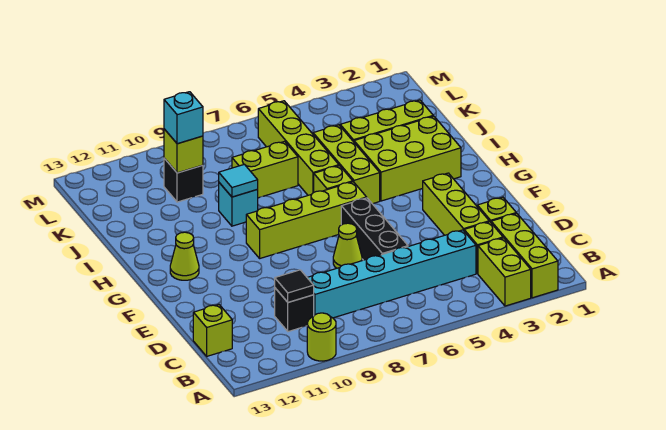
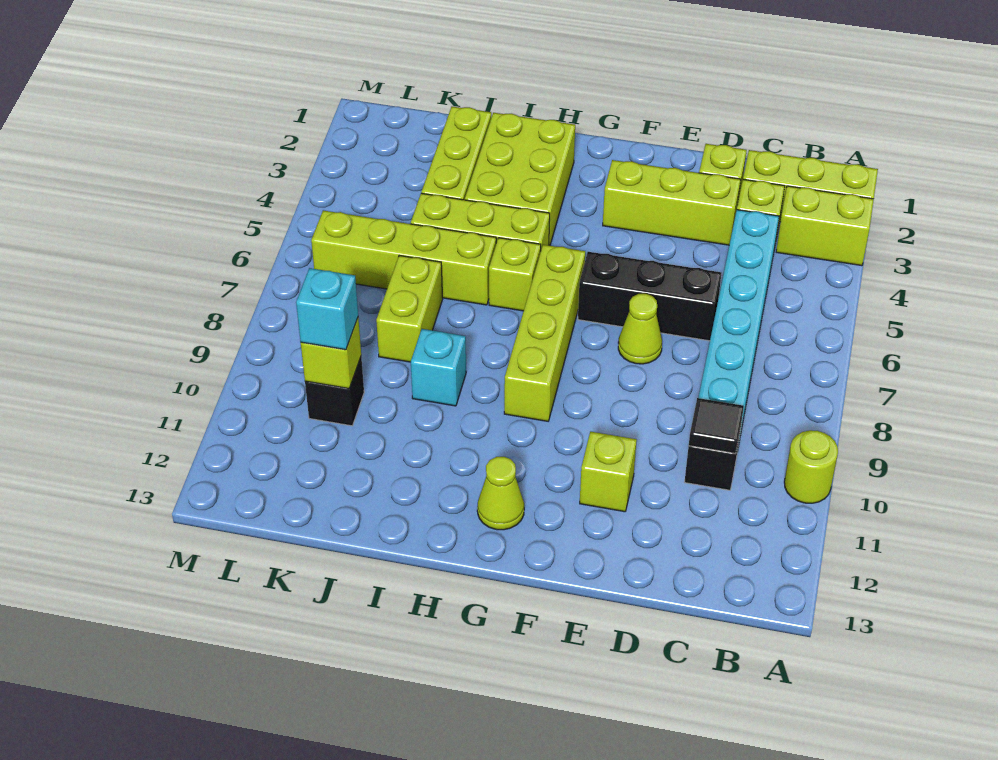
lime brick C13 level 1 -> lime brick E11 level 1
cyan tile I9 level 2 -> none

